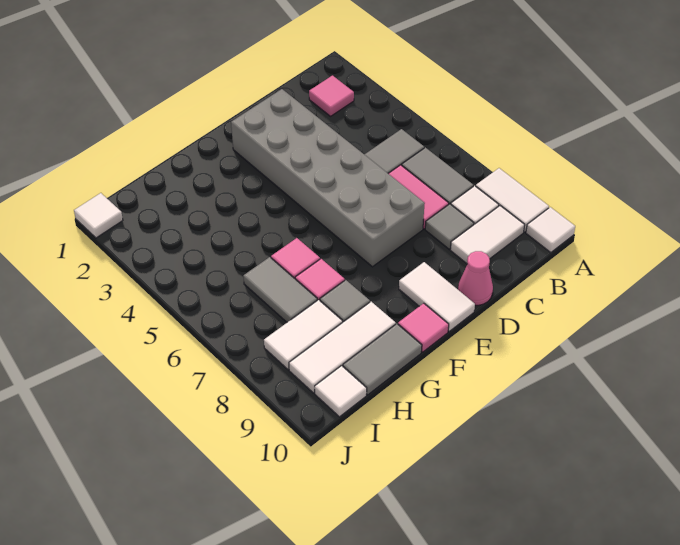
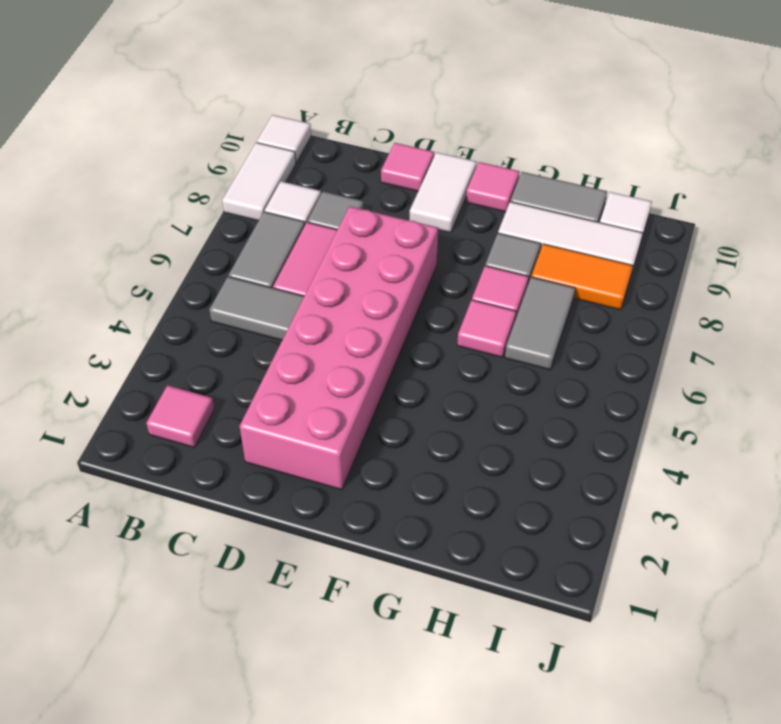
white tile B9:C9 level 1 -> none
grey brick D2:E7 level 1 -> pink brick D2:E7 level 1
pink cone D10 level 1 -> pink tile D10 level 1
white tile H8:I8 level 1 -> orange tile H8:I8 level 1
white tile J1 level 1 -> none

